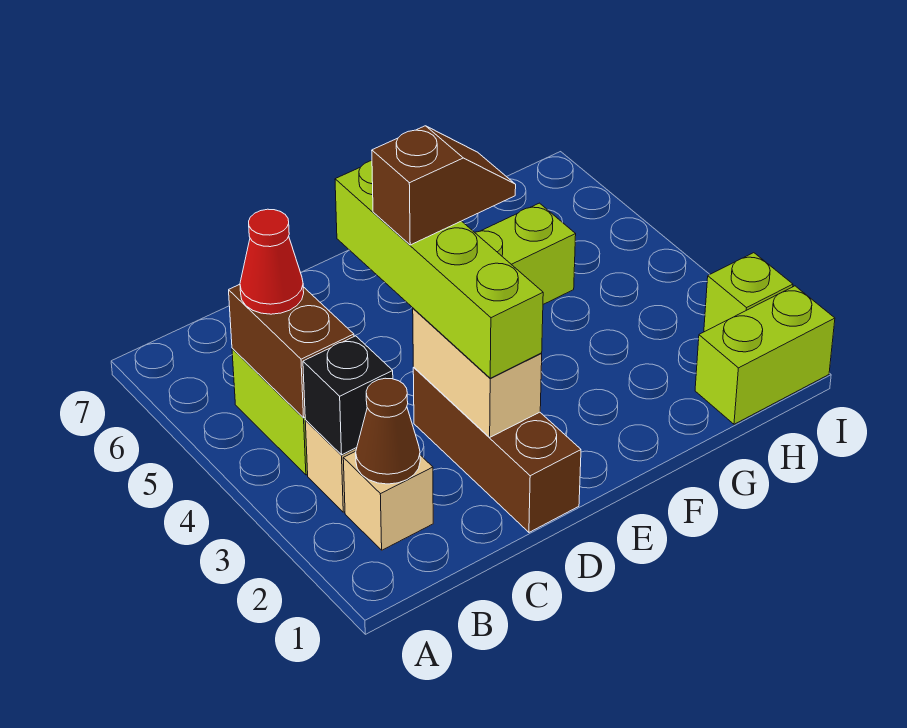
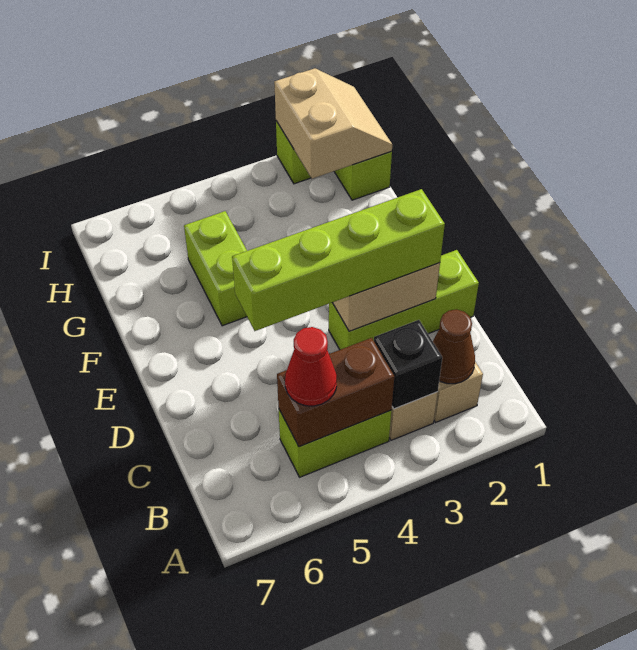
brown brick D1:D3 level 1 -> lime brick D1:D3 level 1
brown slope D4:E4 level 4 top D -> none
none -> tan slope H1:I2 level 2 top 2

